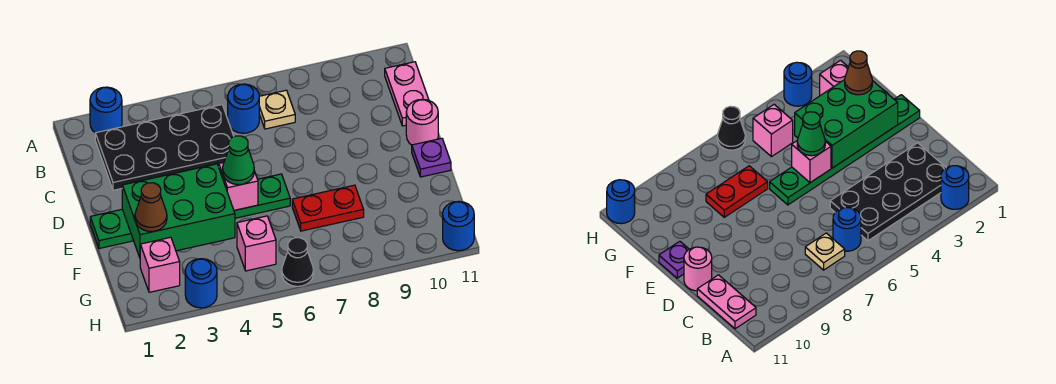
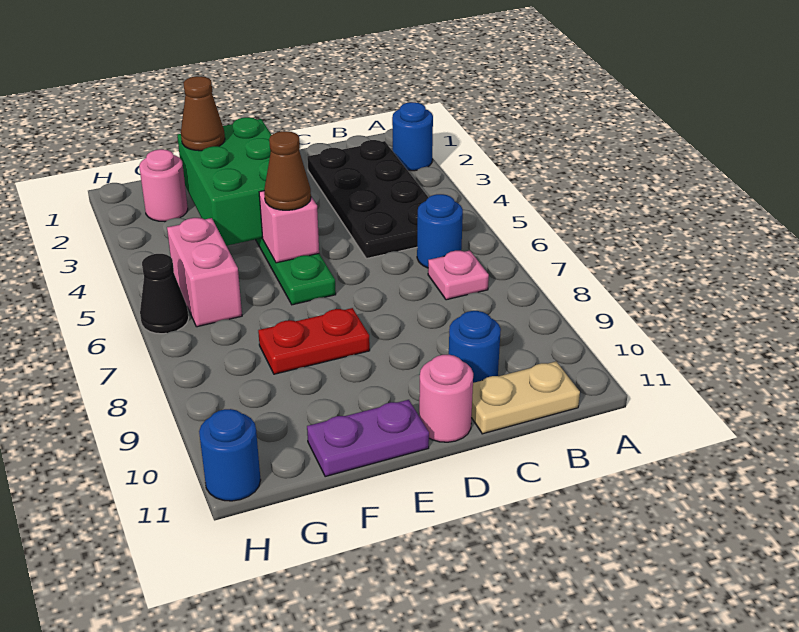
tan plate B7 level 1 -> pink plate B7 level 1
pink plate B11:C11 level 1 -> tan plate B11:C11 level 1
green cone E5 level 3 -> brown cone E5 level 3
purple plate E11 level 1 -> purple plate E11:F11 level 1
red plate F7:F8 level 1 -> red plate E8:F8 level 1
pink brick G2 level 1 -> pink round brick G2 level 1
pink brick G5 level 1 -> pink brick G5:G6 level 1
blue round brick H3 level 1 -> blue round brick C10 level 1

